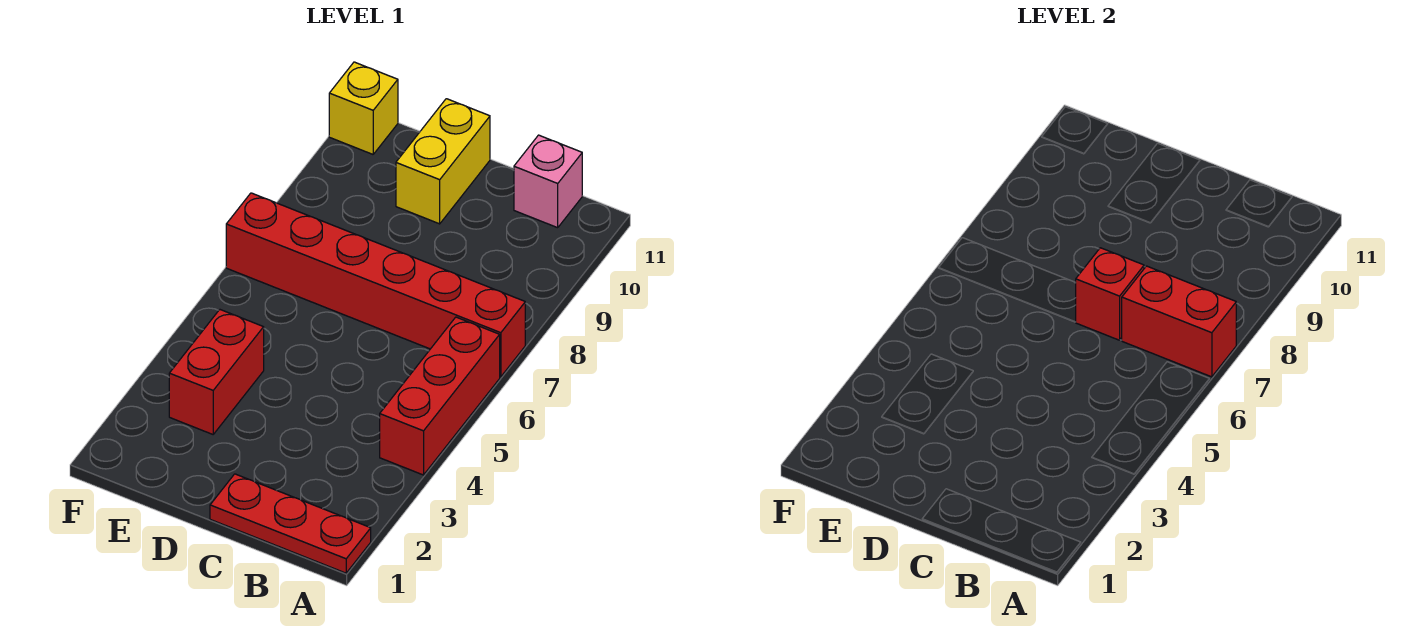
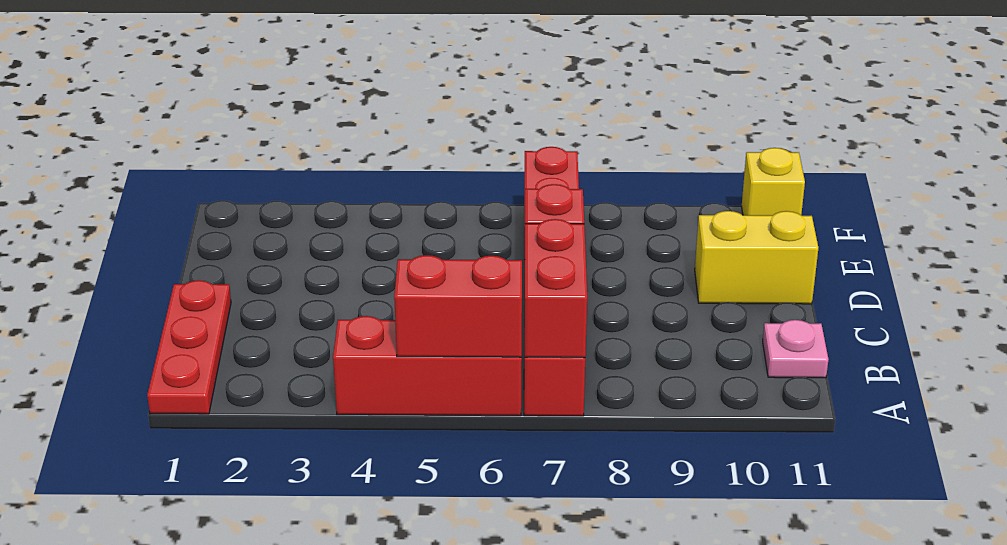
pink brick B11 level 1 -> pink plate B11 level 1
red brick E3:E4 level 1 -> red brick A5:A6 level 2

